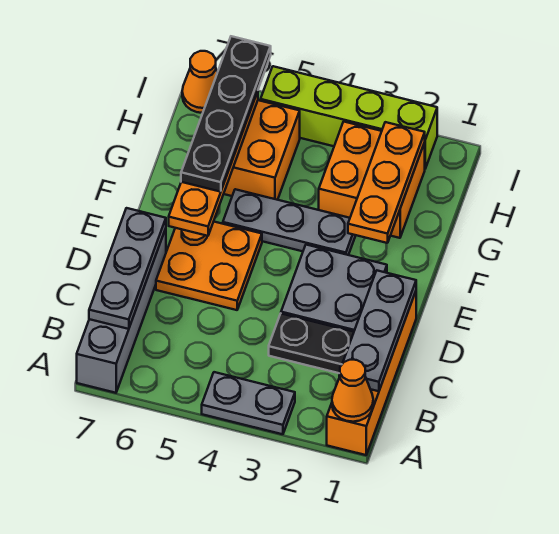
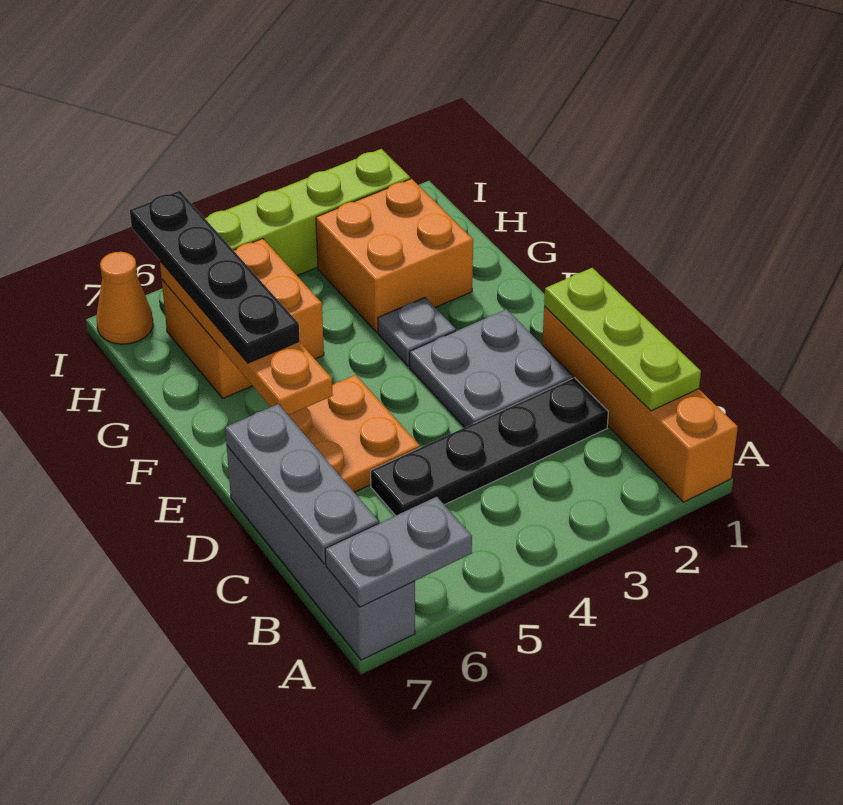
orange cone A1 level 2 -> none
grey plate A3:A4 level 1 -> grey plate A6:A7 level 2
grey plate B1:D1 level 2 -> lime plate B1:D1 level 2
black plate C2:C3 level 1 -> black plate C2:C5 level 1
orange plate F2:H2 level 2 -> none
grey plate F3:F5 level 1 -> grey plate F3 level 1

